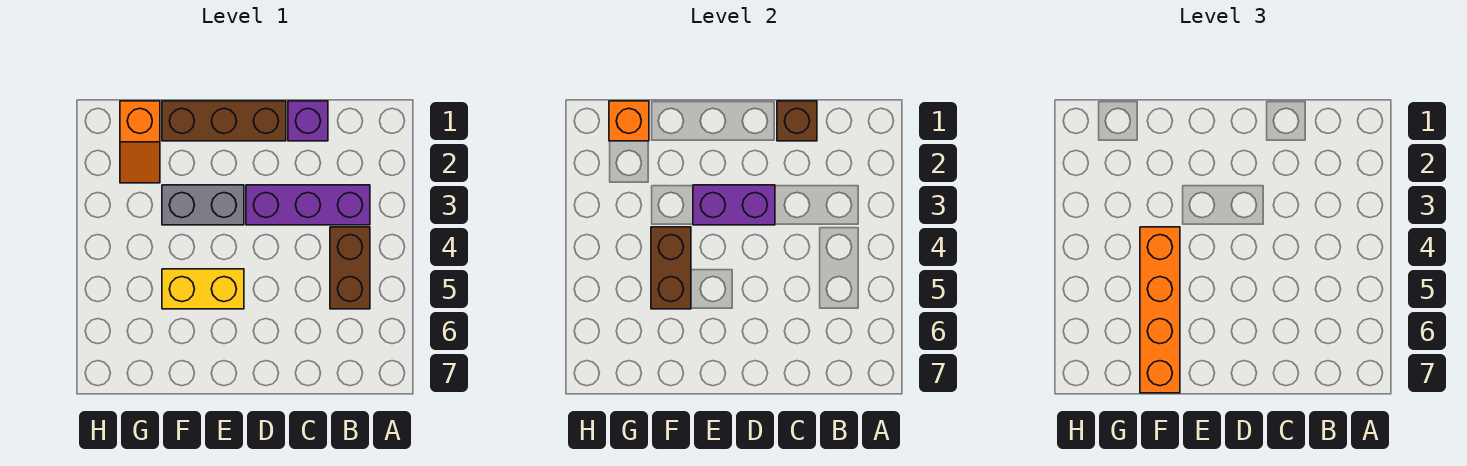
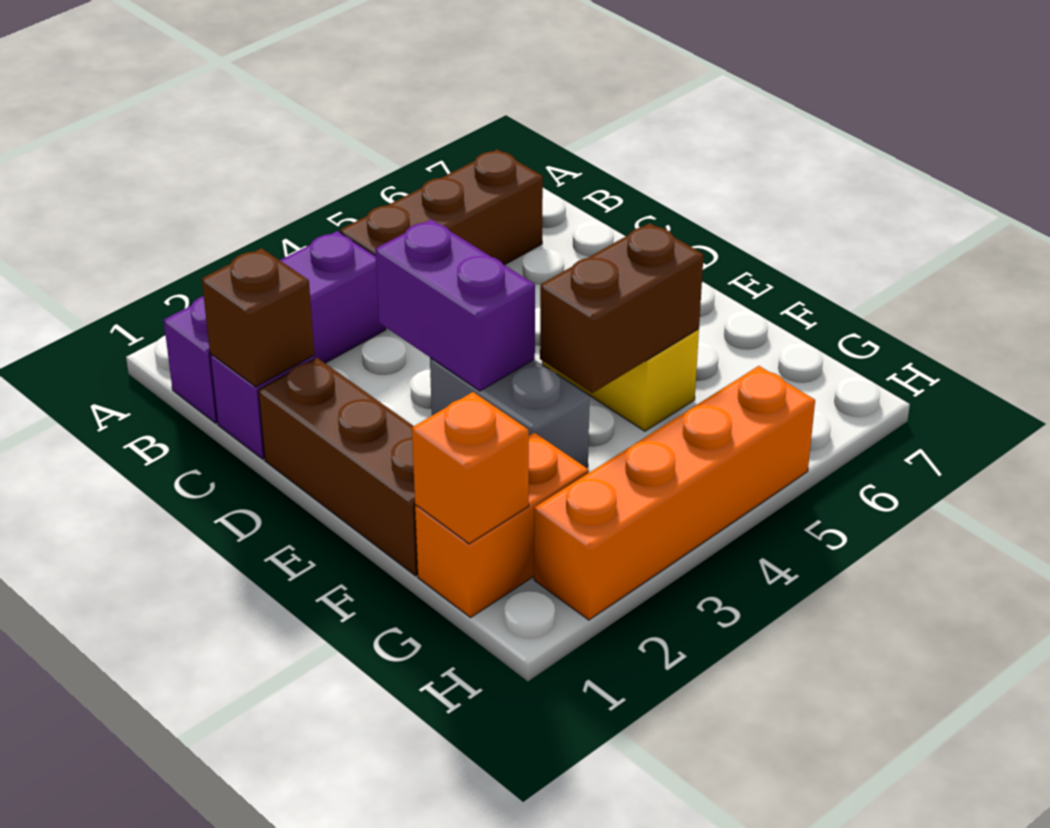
purple brick B3:D3 level 1 -> purple brick B1:B3 level 1
brown brick B4:B5 level 1 -> brown brick B4:B6 level 1
orange brick F4:F7 level 3 -> orange brick H2:H5 level 1
orange slope G1:G2 level 1 top 1 -> orange brick G1:G2 level 1

